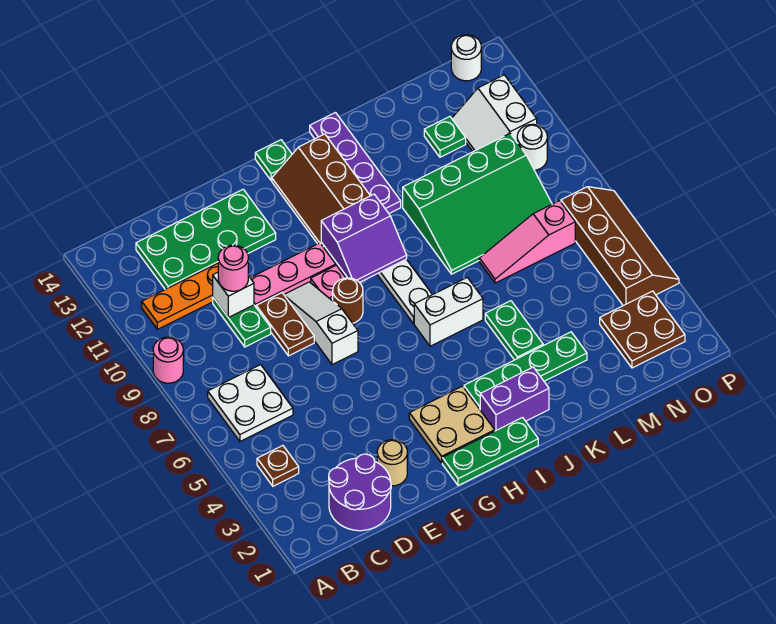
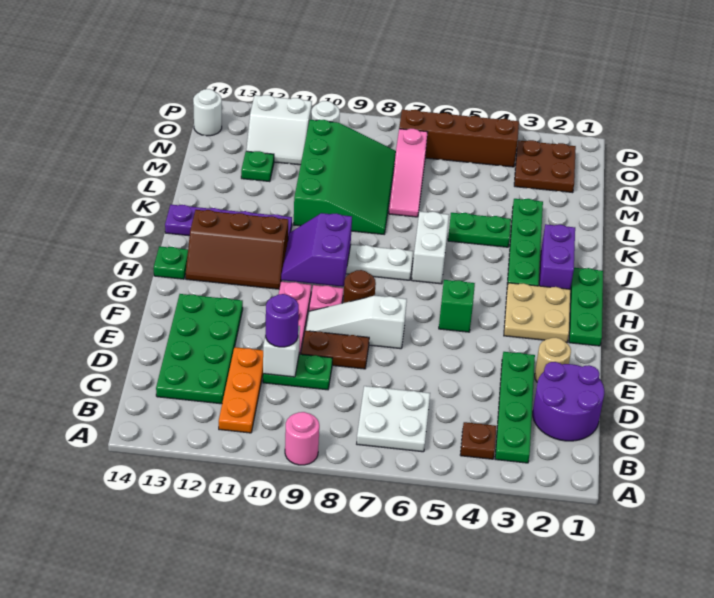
none -> green plate B3:E3 level 1
pink round brick D10 level 3 -> purple round brick D10 level 3
none -> green brick G5 level 1
purple slope H9:I10 level 2 top 10 -> purple slope H9:I10 level 2 top 9

